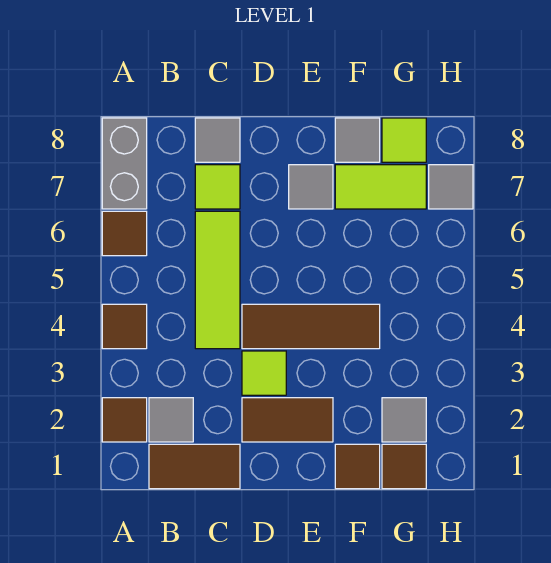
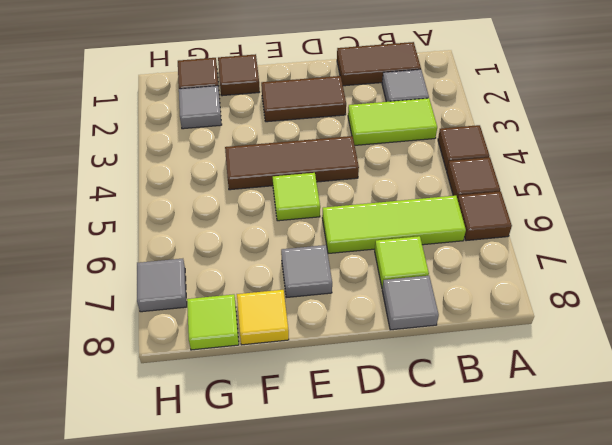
brown tile A2 level 1 -> brown tile A5 level 1
grey brick A7:A8 level 1 -> none
lime tile C4:C6 level 1 -> lime tile B6:D6 level 1
lime tile D3 level 1 -> lime tile E5 level 1
lime tile F7:G7 level 1 -> lime tile B3:C3 level 1
grey tile F8 level 1 -> yellow tile F8 level 1

